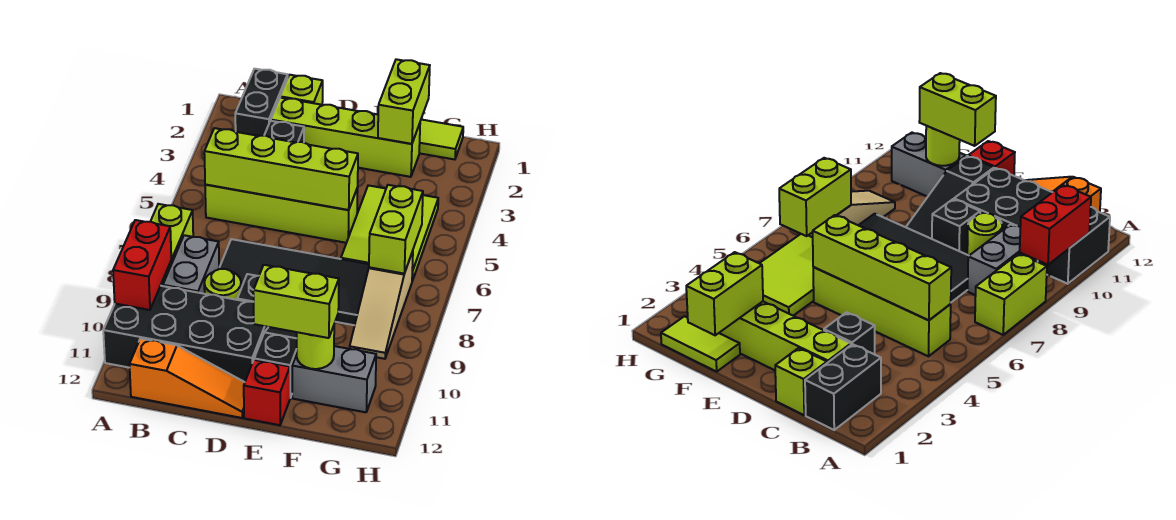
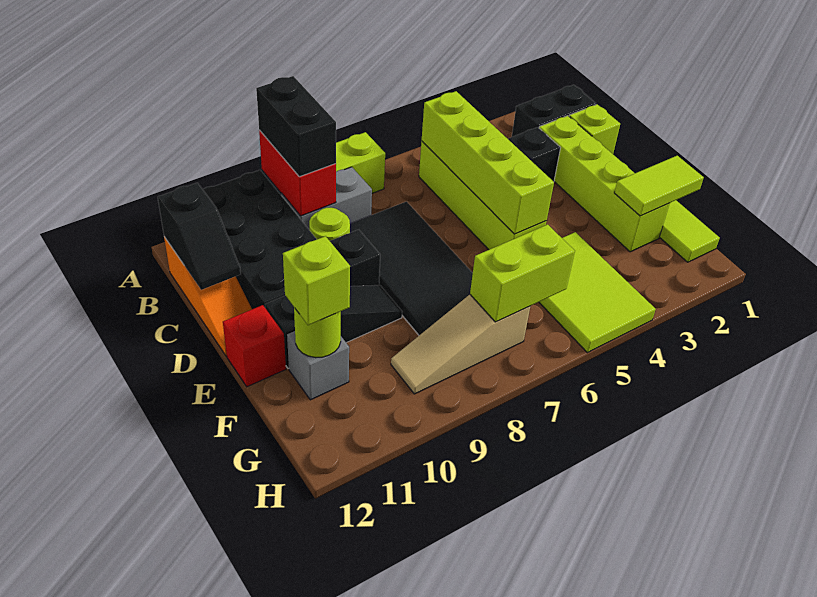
red brick A9:A10 level 2 -> red brick A9:B9 level 2
none -> black brick A9:B9 level 3
none -> black slope B12:C12 level 2 top B
lime brick E11:F11 level 3 -> lime brick F11 level 3
lime brick F1:F2 level 2 -> lime tile F1:F2 level 2
lime tile F4:G6 level 1 -> lime tile F4:H5 level 1
grey brick F11:G11 level 1 -> grey brick F11 level 1

